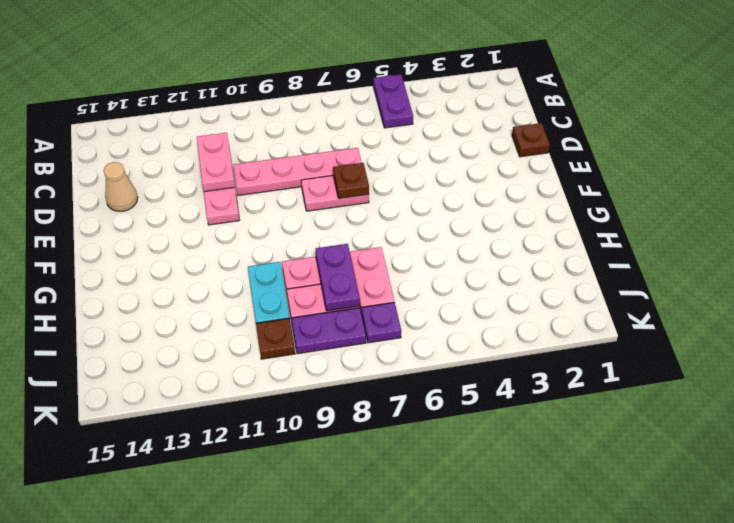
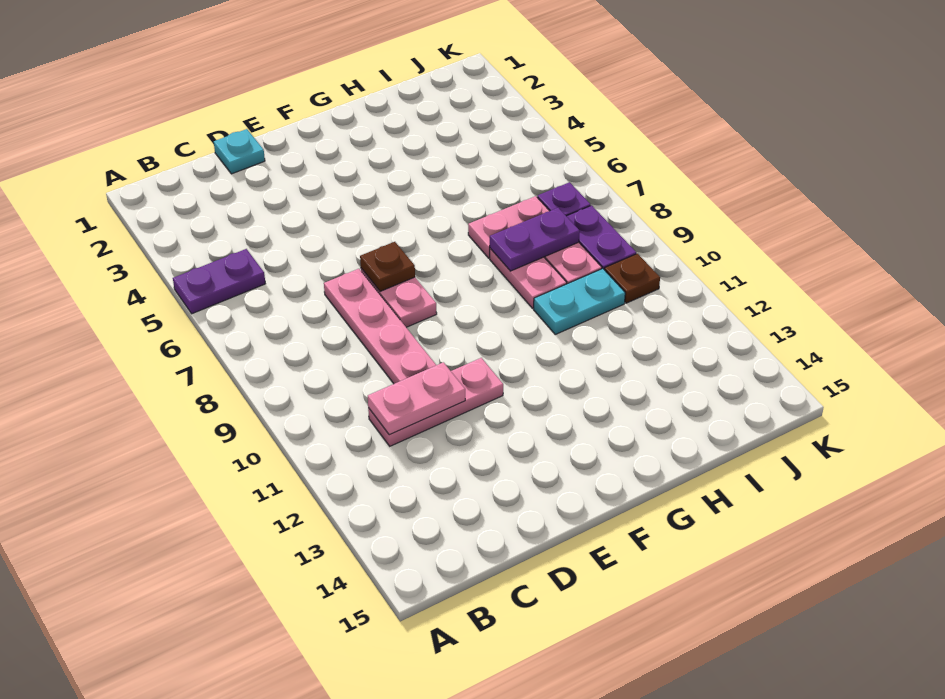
brown plate D1 level 1 -> cyan plate D1 level 1
tan cone D14 level 1 -> none

